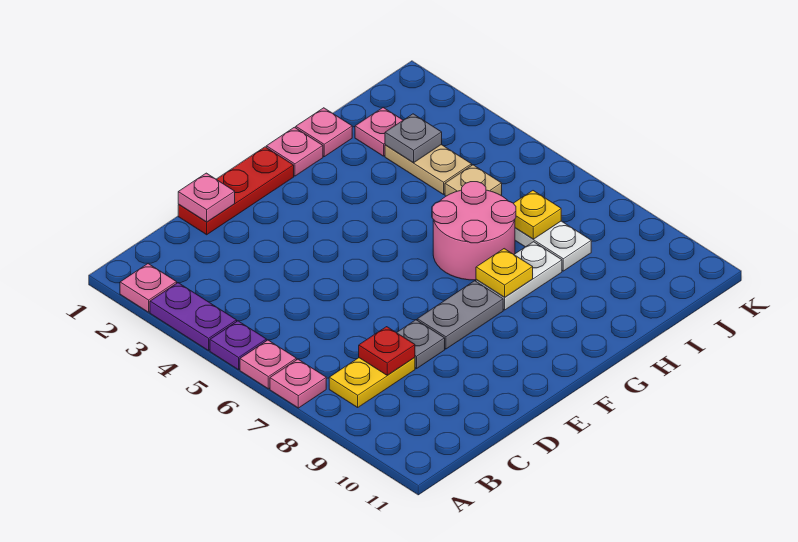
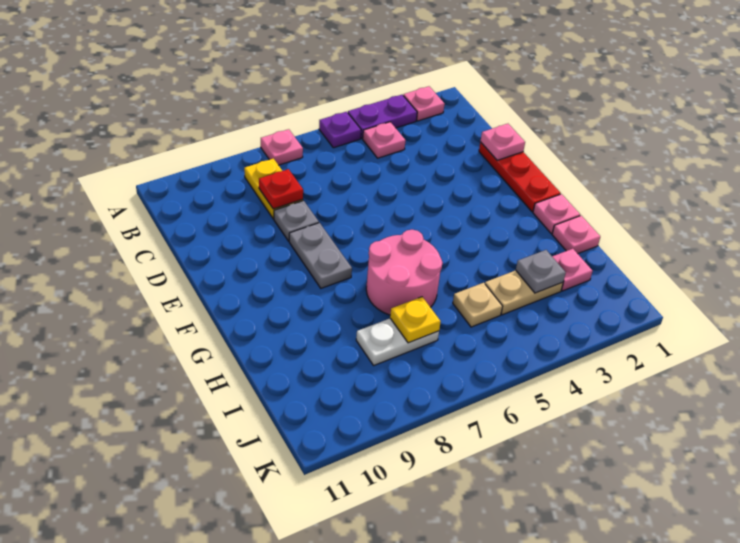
pink plate A6 level 1 -> pink plate B4 level 1
white plate G8:H8 level 1 -> none
yellow plate G8 level 2 -> none

